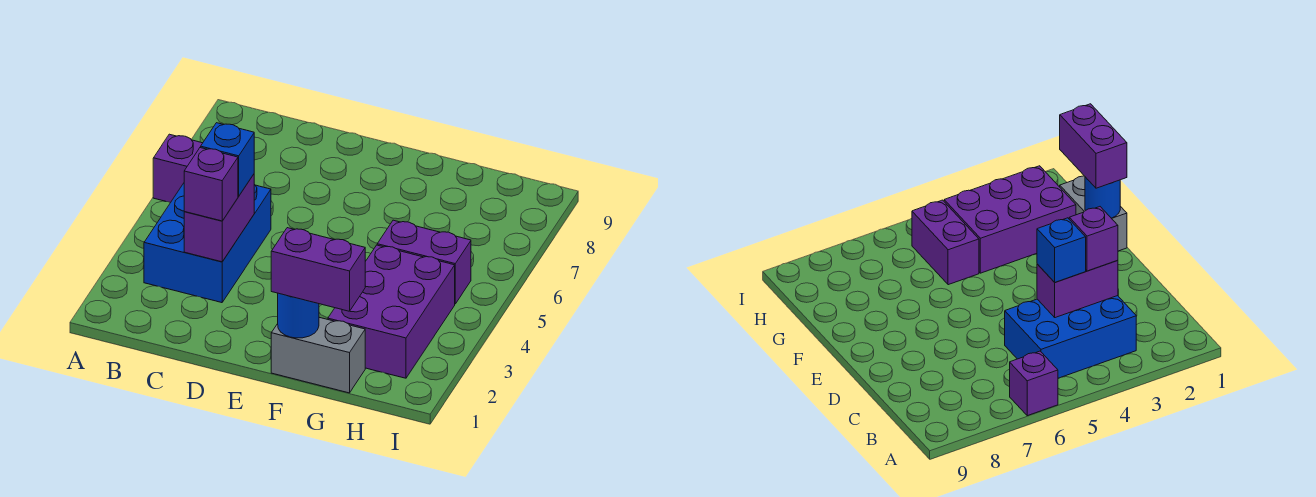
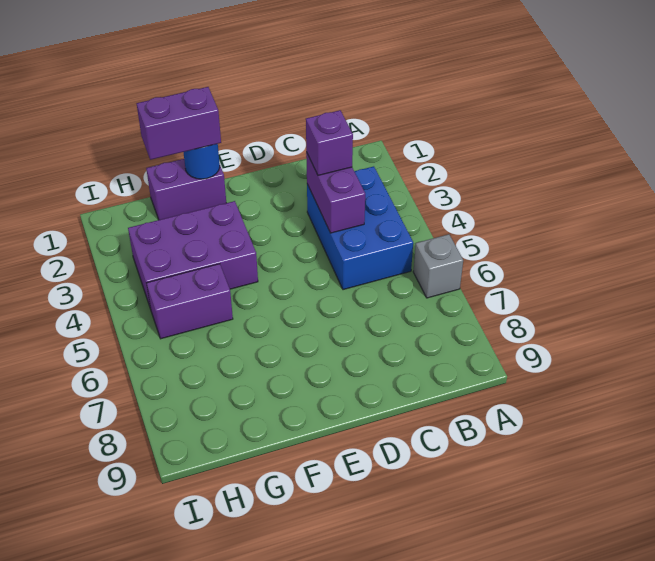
purple brick A6 level 1 -> grey brick A6 level 1
blue brick C4 level 3 -> none
grey brick F1:G1 level 1 -> purple brick F1:G1 level 1
purple brick G2:H4 level 1 -> purple brick F3:H4 level 1

